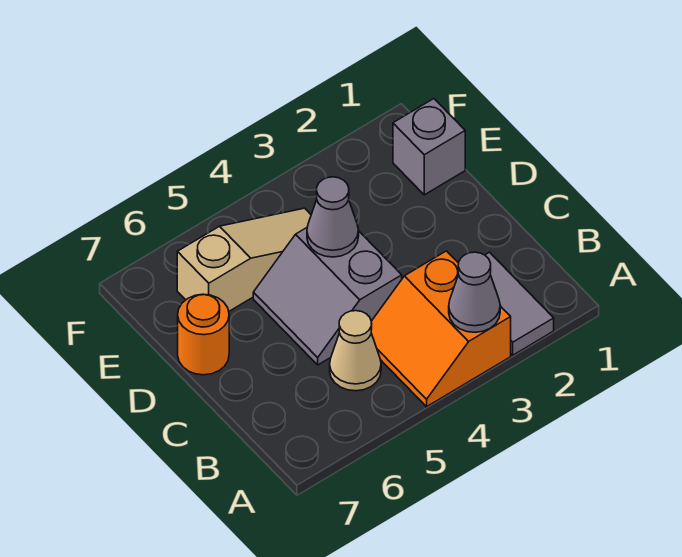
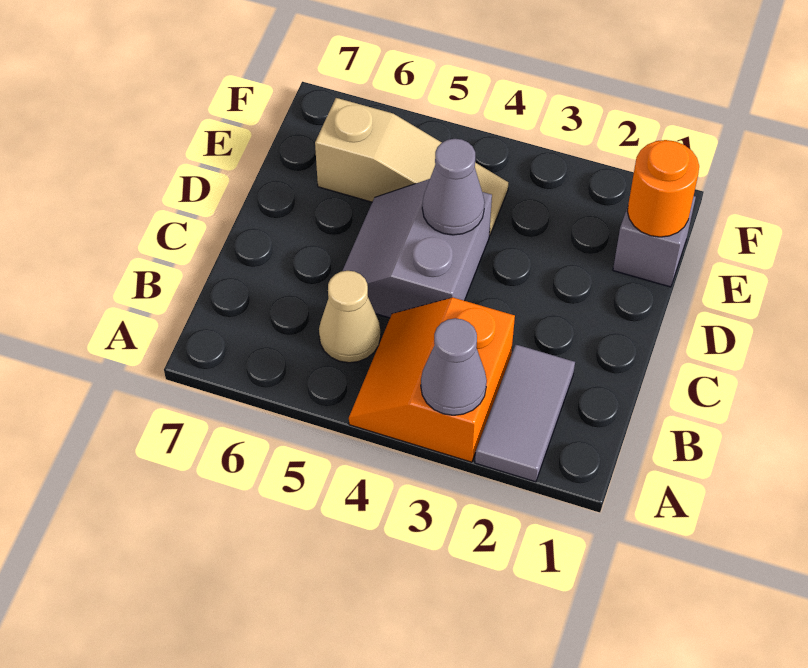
orange round brick D7 level 1 -> orange round brick E1 level 2

